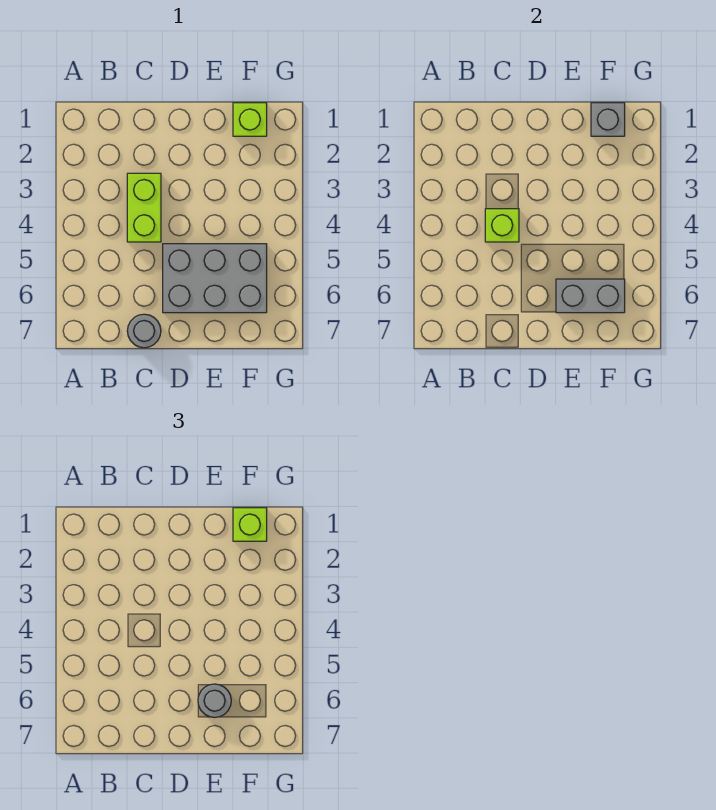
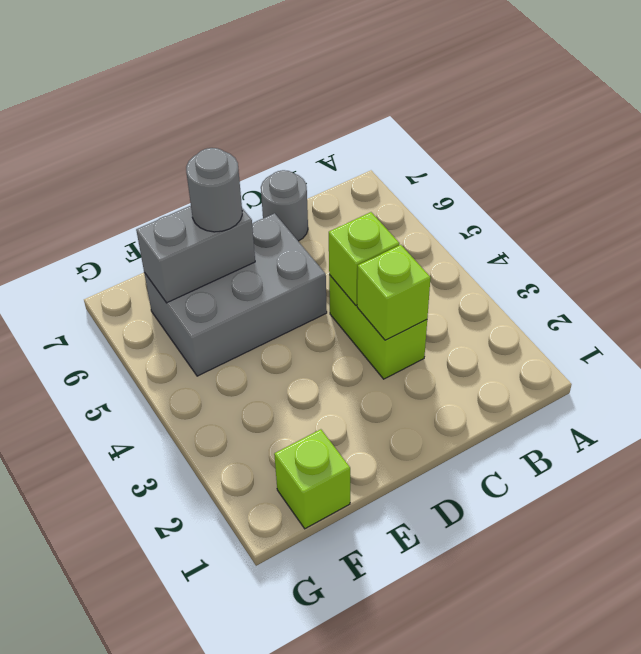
grey brick F1 level 2 -> none
lime brick F1 level 3 -> lime brick C3 level 2

